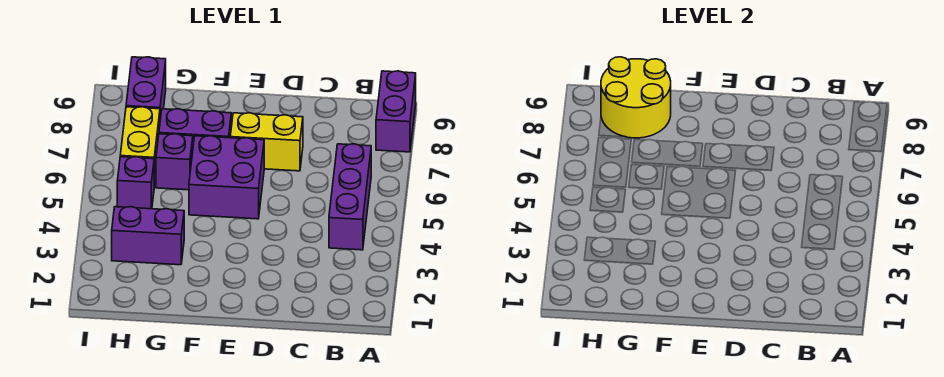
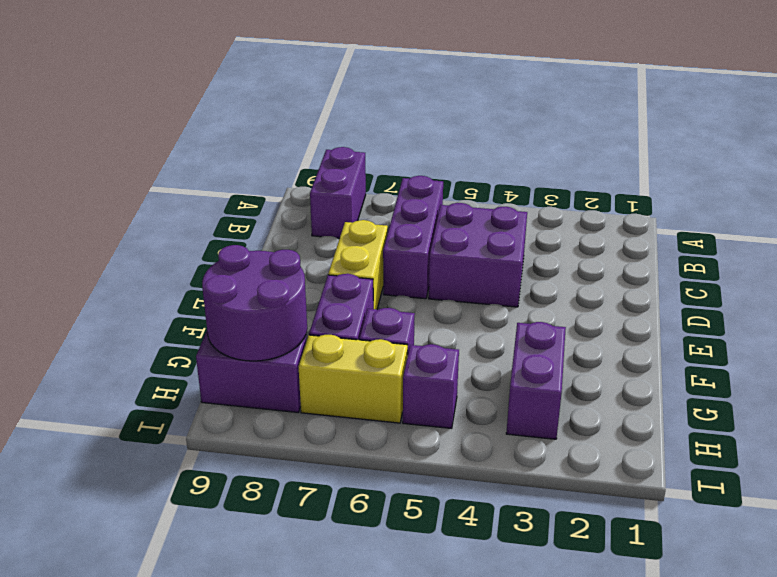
purple brick A8:A9 level 1 -> purple brick A8:B8 level 1
purple brick B4:B6 level 1 -> purple brick B6:D6 level 1
purple brick E5:F6 level 1 -> purple brick C4:D5 level 1
yellow round brick G8:H9 level 2 -> purple round brick G8:H9 level 2

